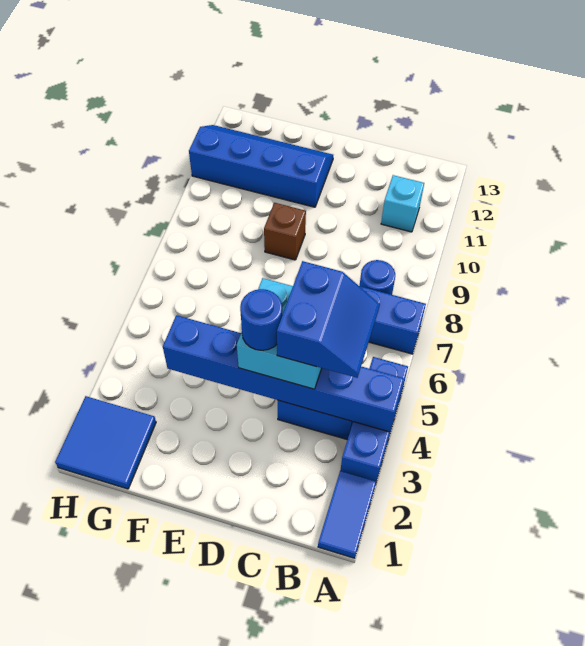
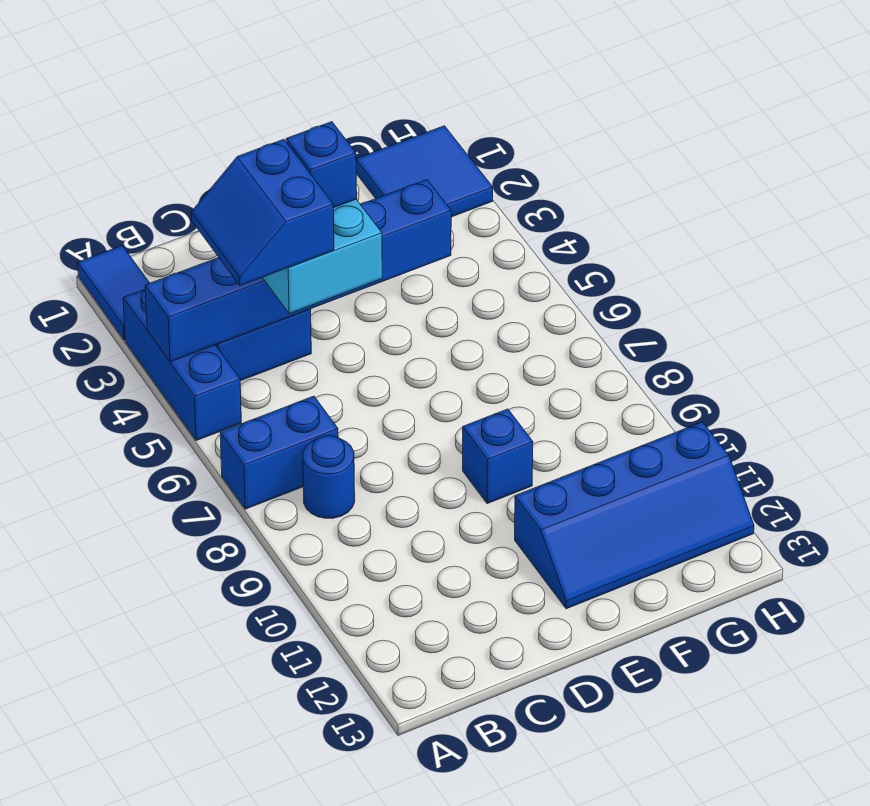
cyan brick B11 level 1 -> none
blue round brick D4 level 4 -> blue brick D4 level 4
brown brick E9 level 1 -> blue brick E9 level 1

